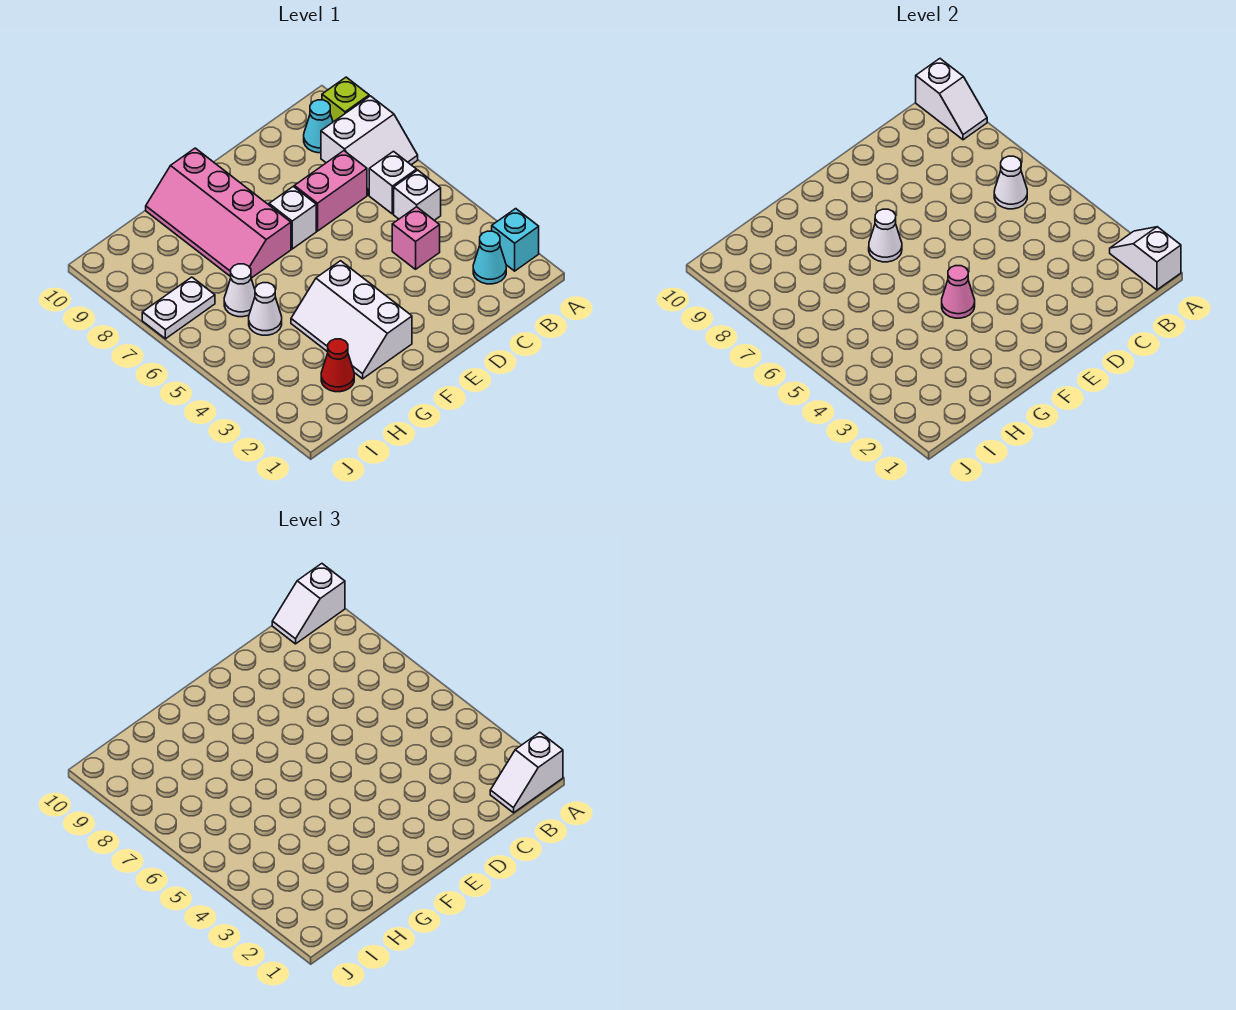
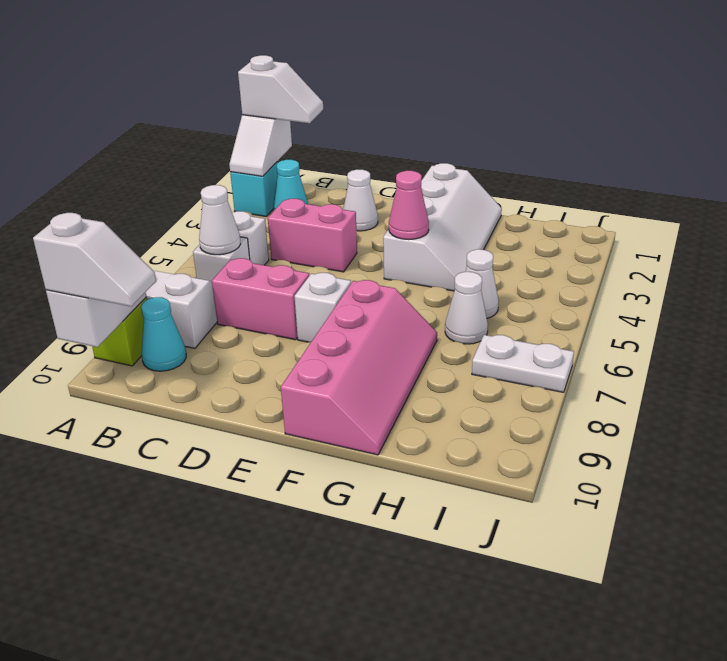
pink brick C4 level 1 -> pink brick C4:D4 level 1
white slope F2:G4 level 1 top F -> white slope F1:G4 level 1 top F
white cone F7 level 2 -> white cone D2 level 1
red cone H2 level 1 -> none

